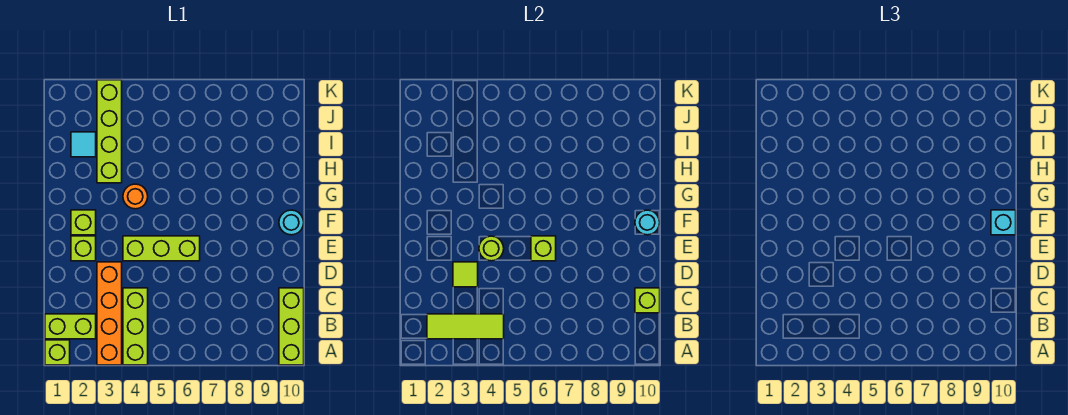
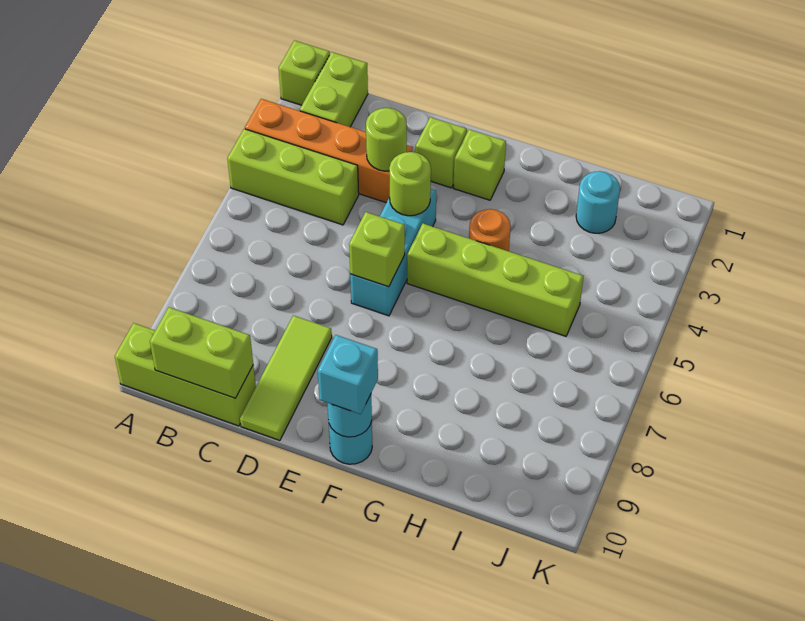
lime tile B2:B4 level 2 -> lime tile D8:D10 level 1
lime brick C10 level 2 -> lime brick B10:C10 level 2
lime tile D3 level 2 -> lime round brick D3 level 2
lime brick E4:E6 level 1 -> cyan brick E4:E6 level 1
lime brick H3:K3 level 1 -> lime brick F5:I5 level 1
cyan tile I2 level 1 -> cyan round brick I2 level 1

